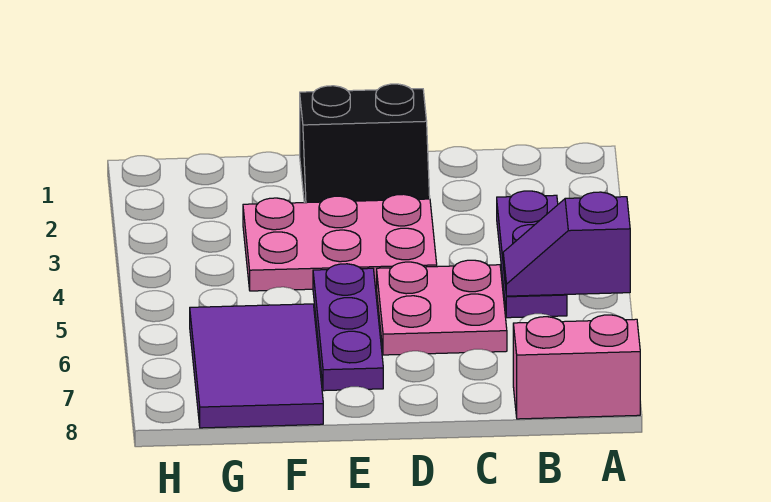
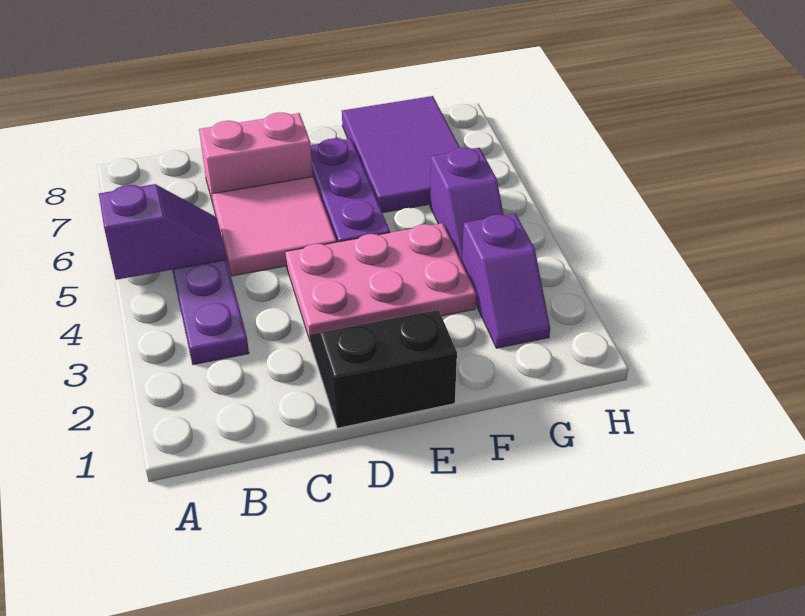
pink brick A8:B8 level 1 -> pink brick C7:D7 level 1
pink plate C5:D6 level 1 -> pink tile C5:D6 level 1
none -> purple slope G2:G3 level 1 top 3
none -> purple slope G4:G5 level 1 top 5

